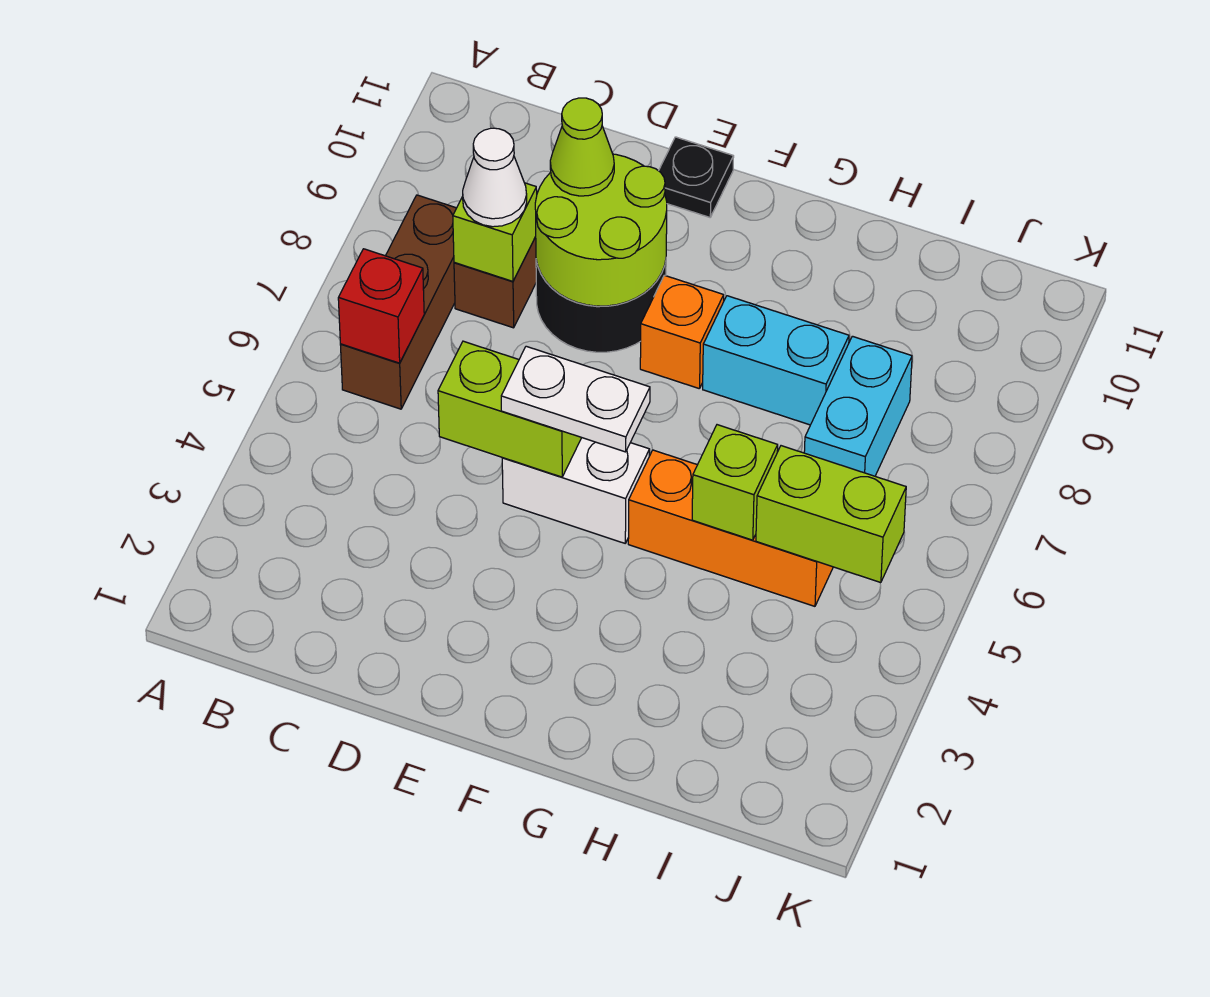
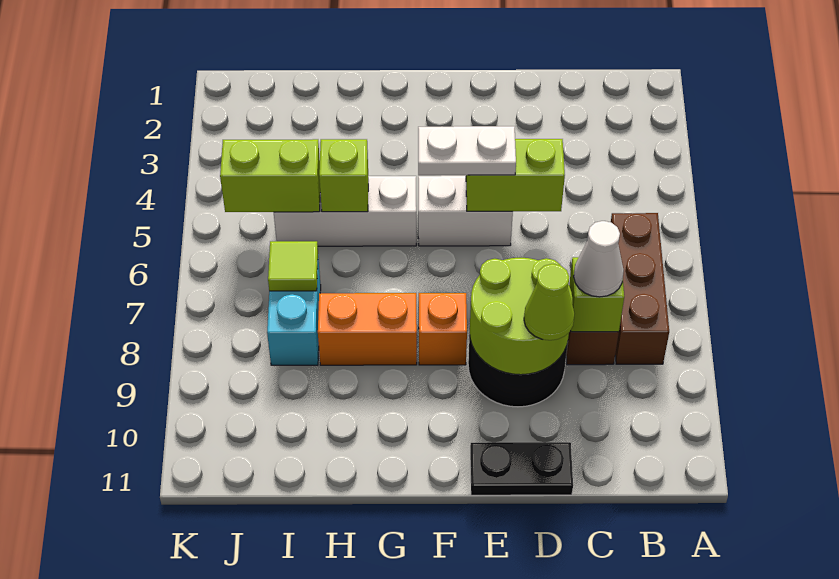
red brick B6 level 2 -> none
black plate E11 level 1 -> black plate D11:E11 level 1
orange brick G5:I5 level 1 -> white brick G5:I5 level 1
cyan brick G8:H8 level 1 -> orange brick G8:H8 level 1
none -> lime tile I7 level 2

